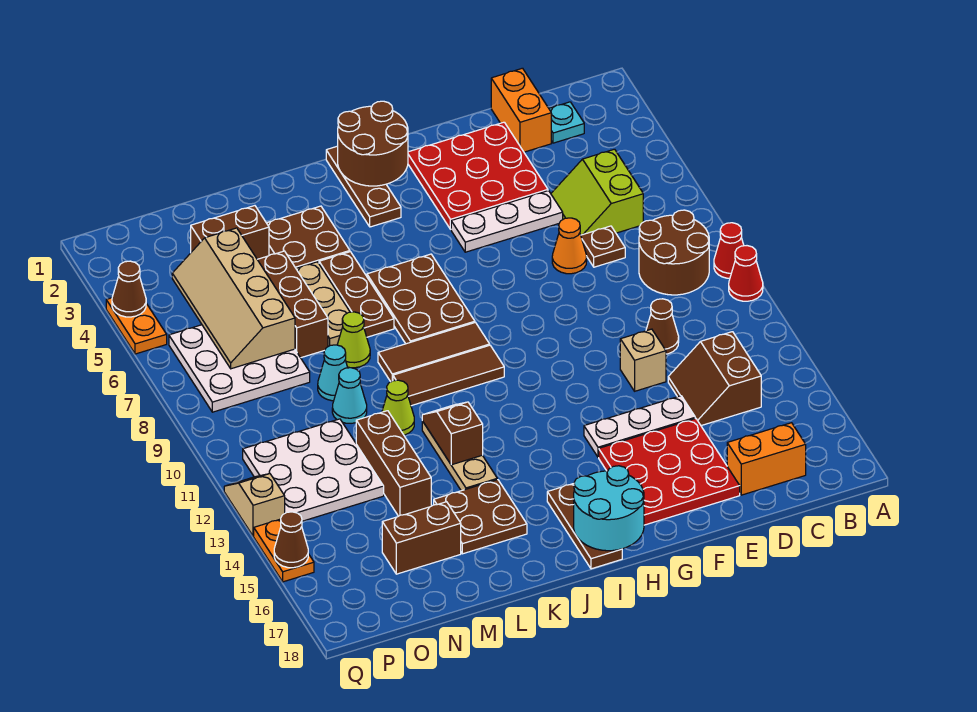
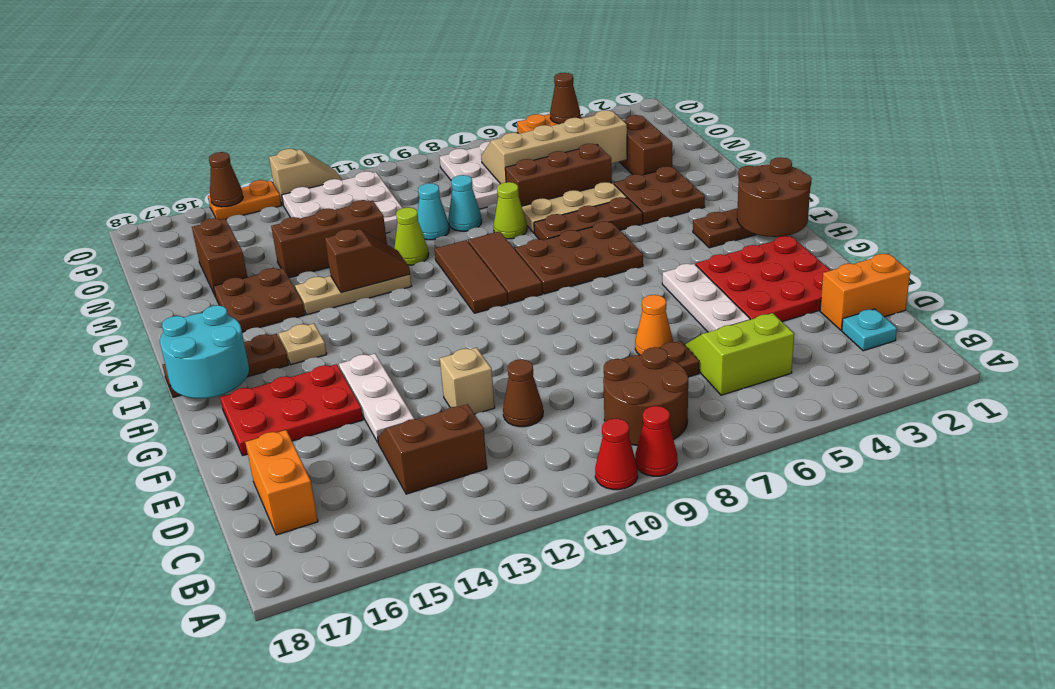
red plate E15:G17 level 1 -> red plate F15:G17 level 1
none -> tan plate I15 level 1

